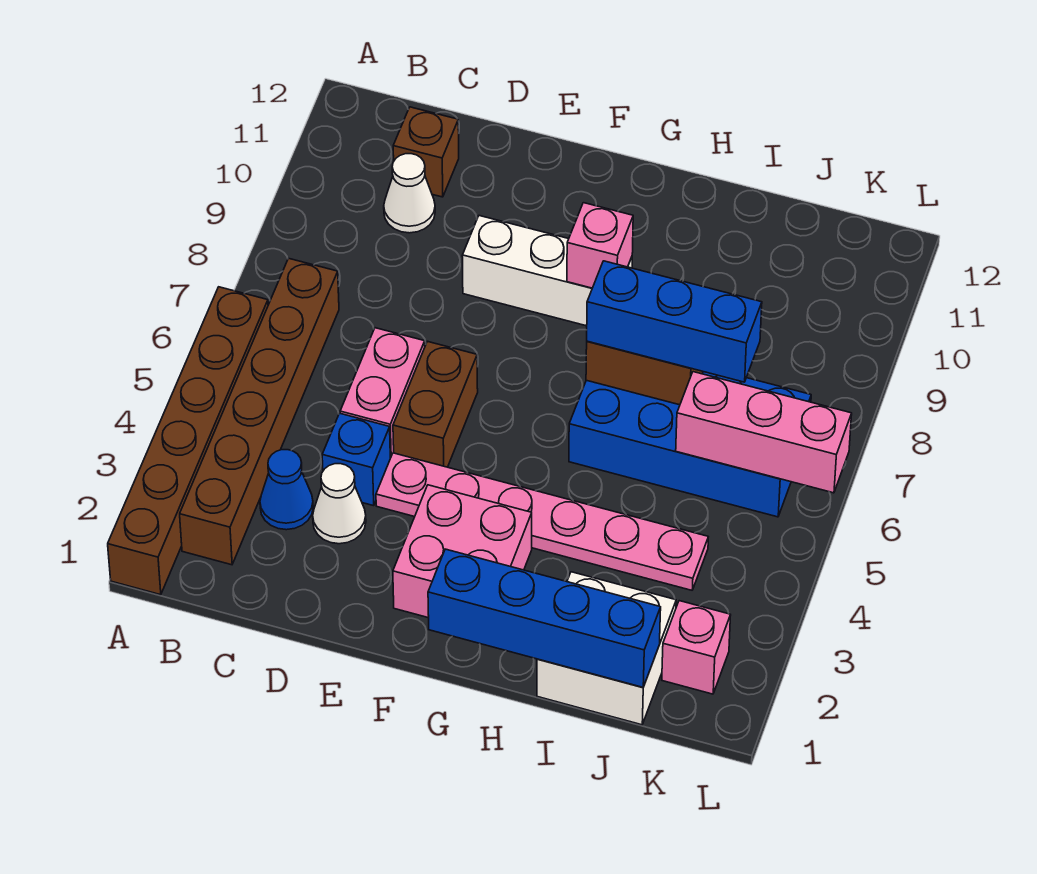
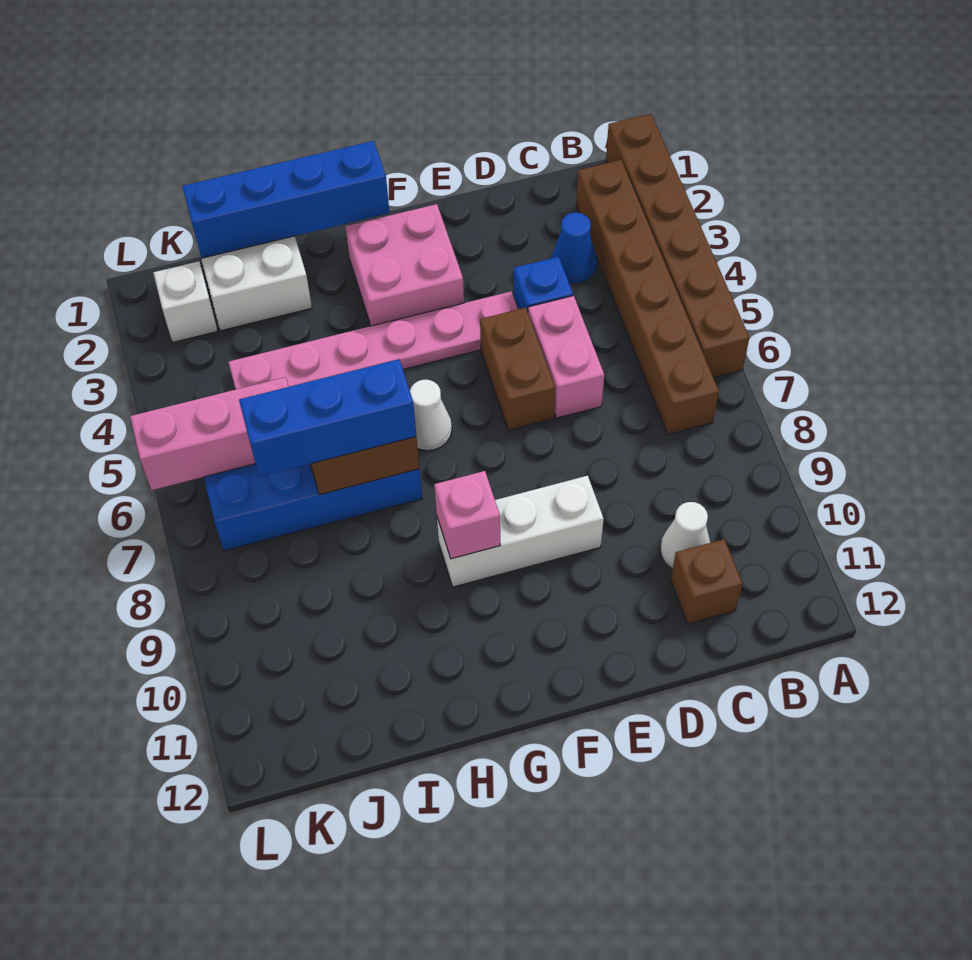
white cone D3 level 1 -> white cone G6 level 1
pink brick K2 level 1 -> white brick K2 level 1

